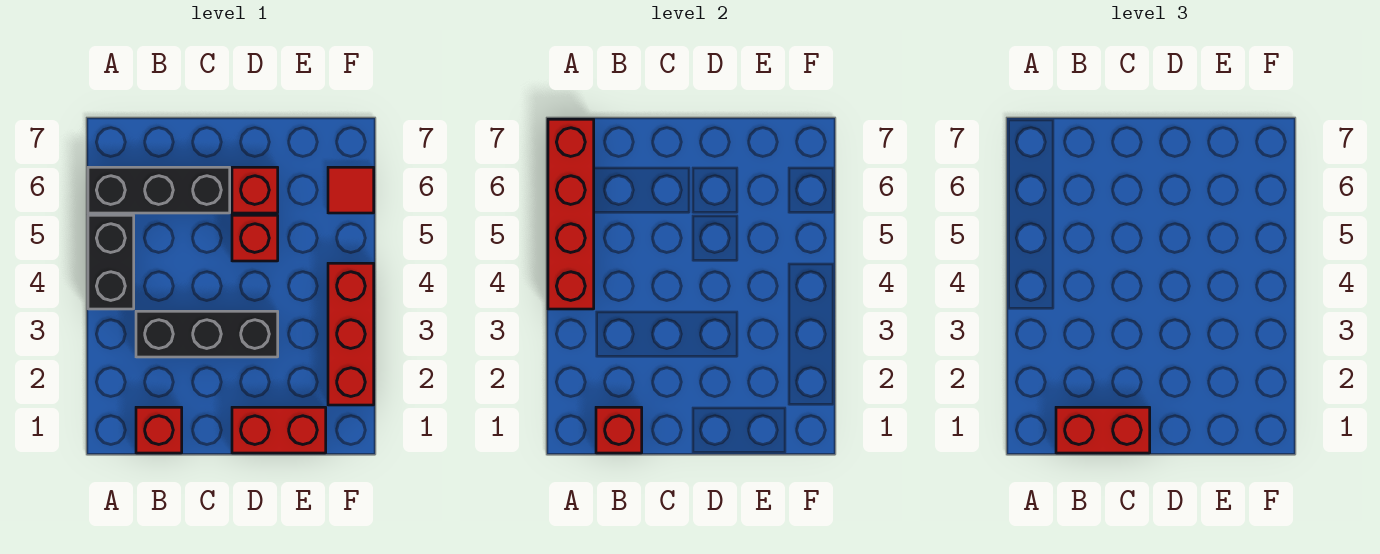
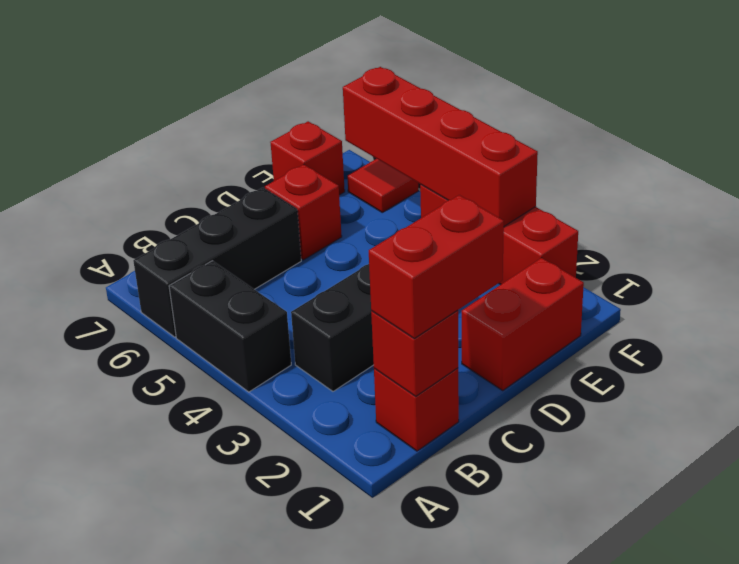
red brick A4:A7 level 2 -> red brick F3:F6 level 2
red brick D5 level 1 -> red brick E7 level 1

